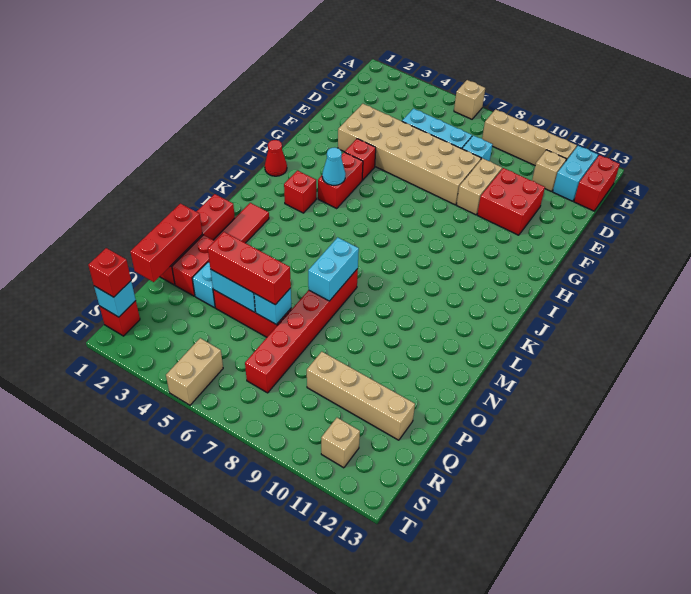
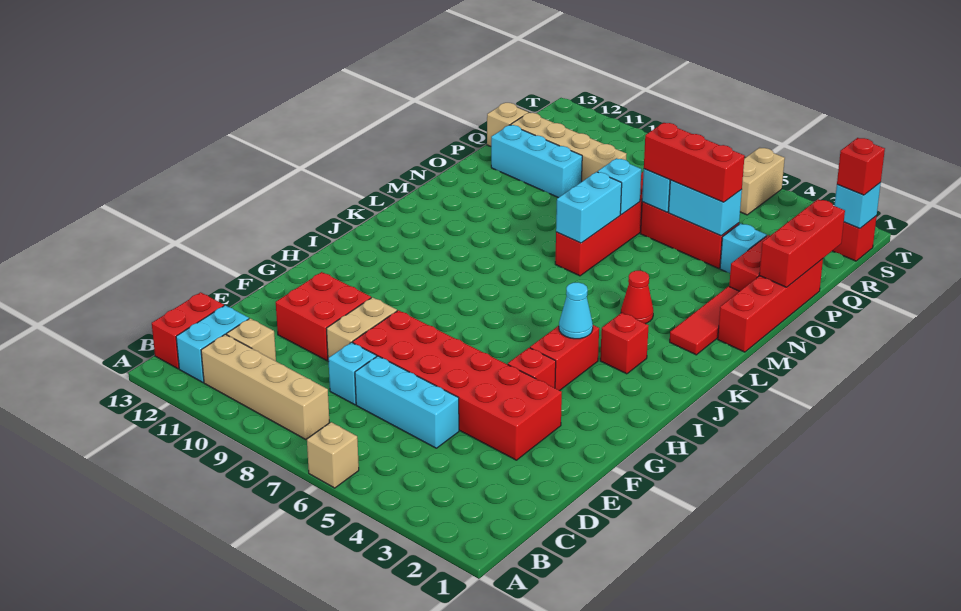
tan brick E3:F8 level 1 -> red brick E3:F8 level 1
red cone I1 level 1 -> red cone L4 level 1
none -> cyan brick O7 level 2
none -> cyan brick P10:P12 level 1
tan brick S11 level 1 -> tan brick Q13 level 1

